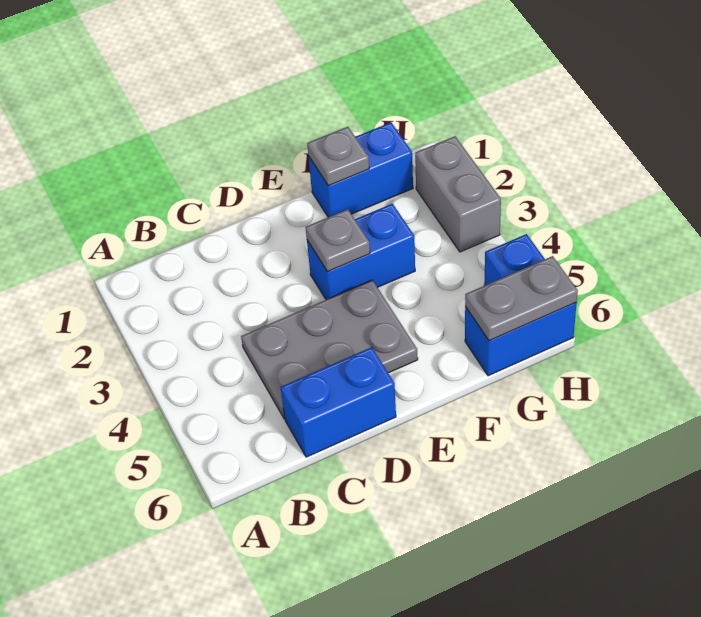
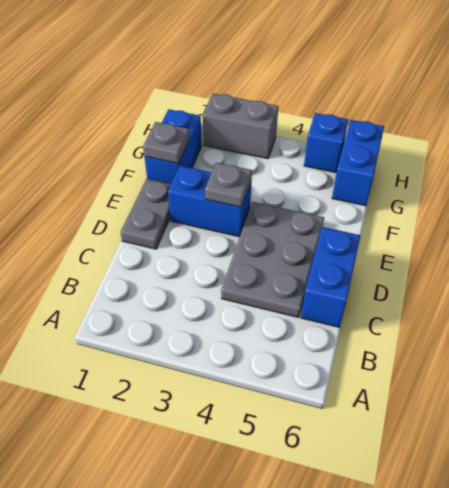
blue brick E3:F3 level 1 -> blue brick E2:E3 level 1
grey plate G6:H6 level 2 -> grey plate D1:E1 level 1

